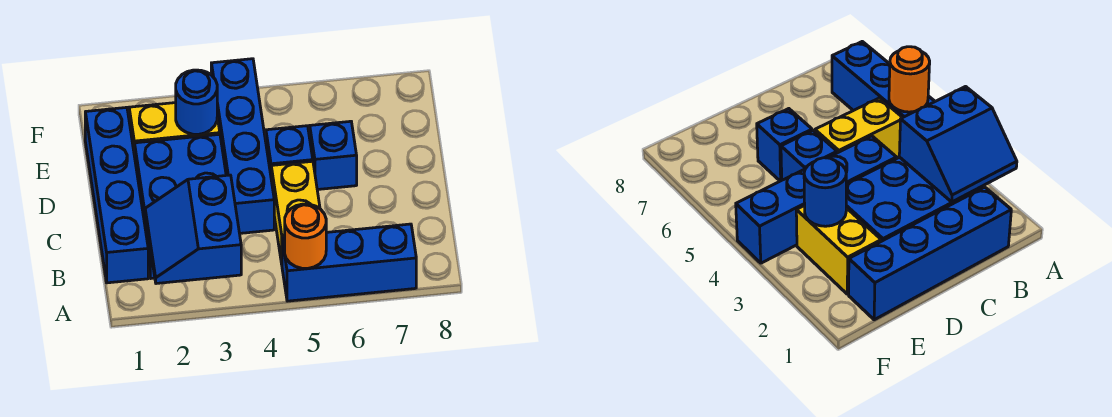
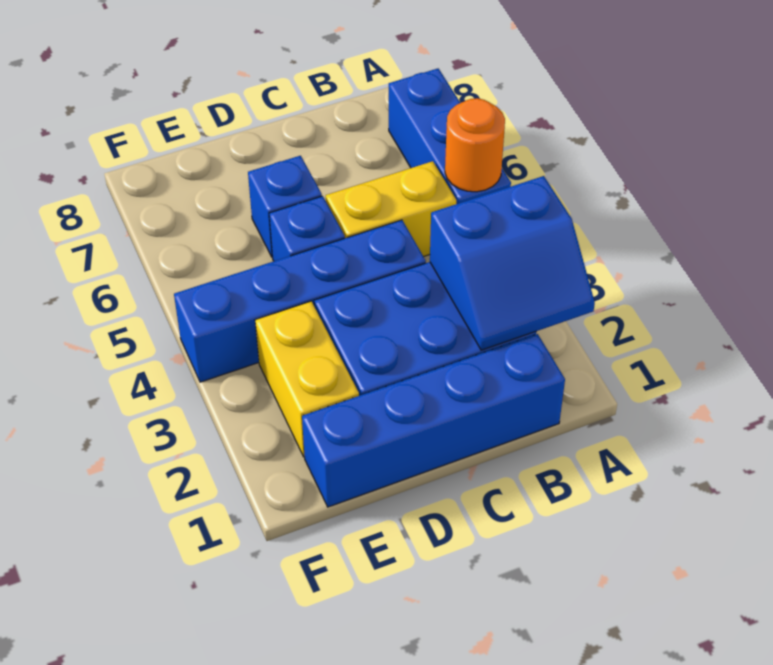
blue round brick E3 level 2 -> none

